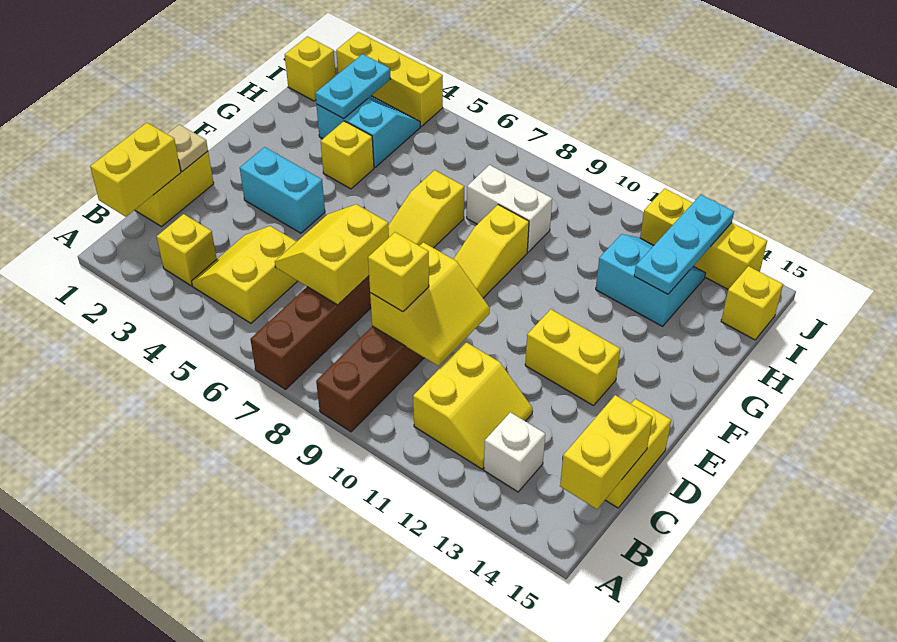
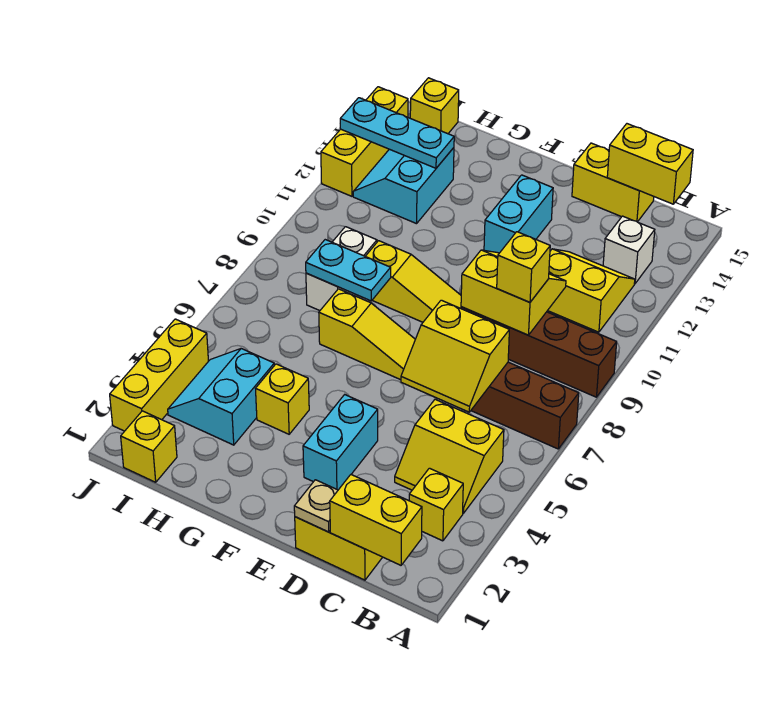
yellow brick E12:E13 level 1 -> cyan brick E12:E13 level 1
cyan plate H3:I3 level 2 -> cyan plate G8:H8 level 2

